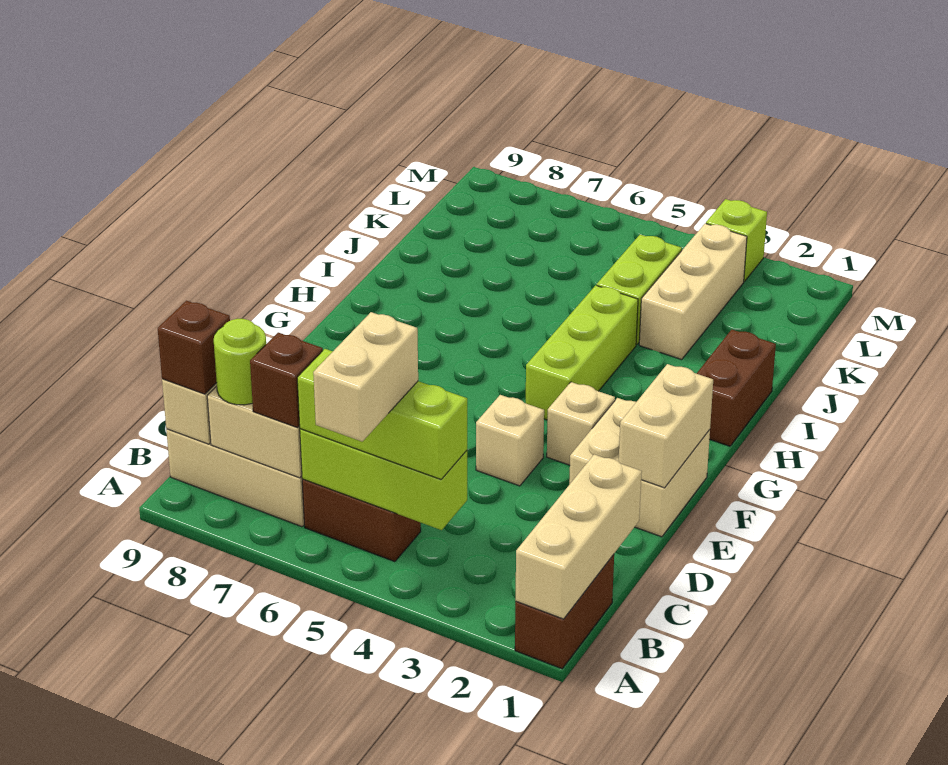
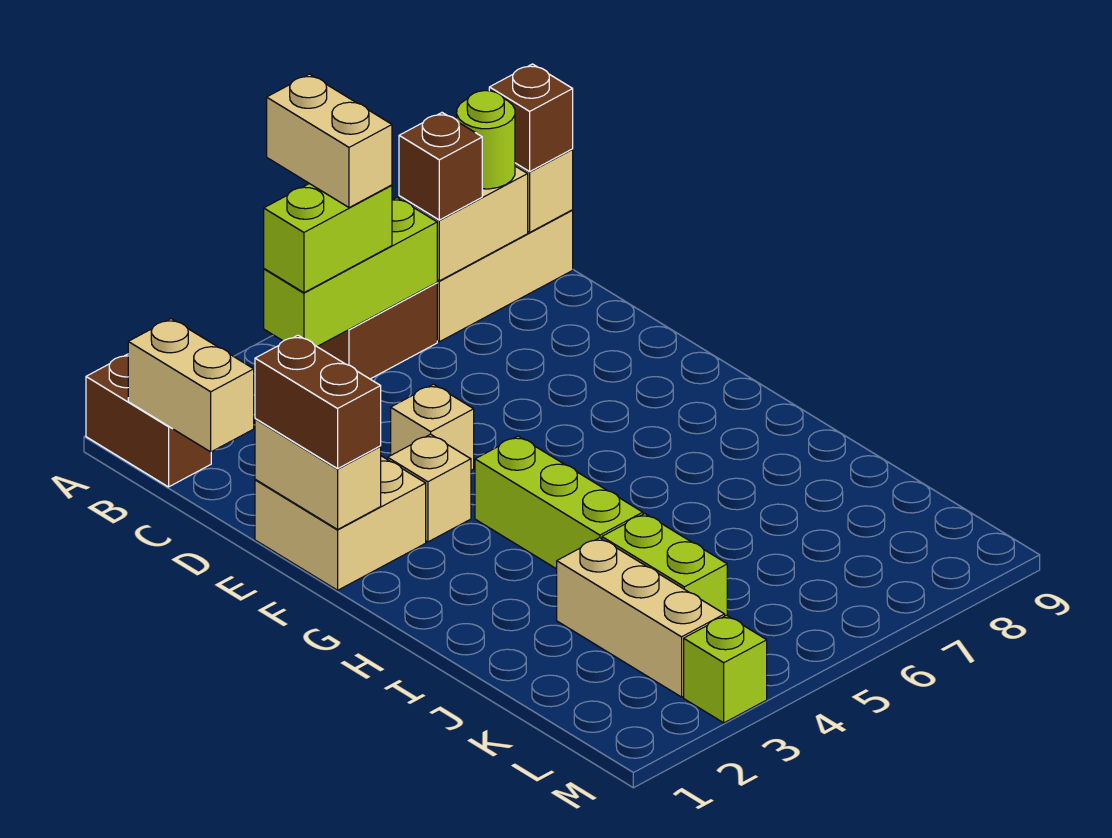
tan brick A1:C1 level 2 -> tan brick B1:C1 level 2
lime brick B4:B6 level 3 -> lime brick B4:B5 level 3
brown brick H1:I1 level 1 -> brown brick E1:F1 level 3

